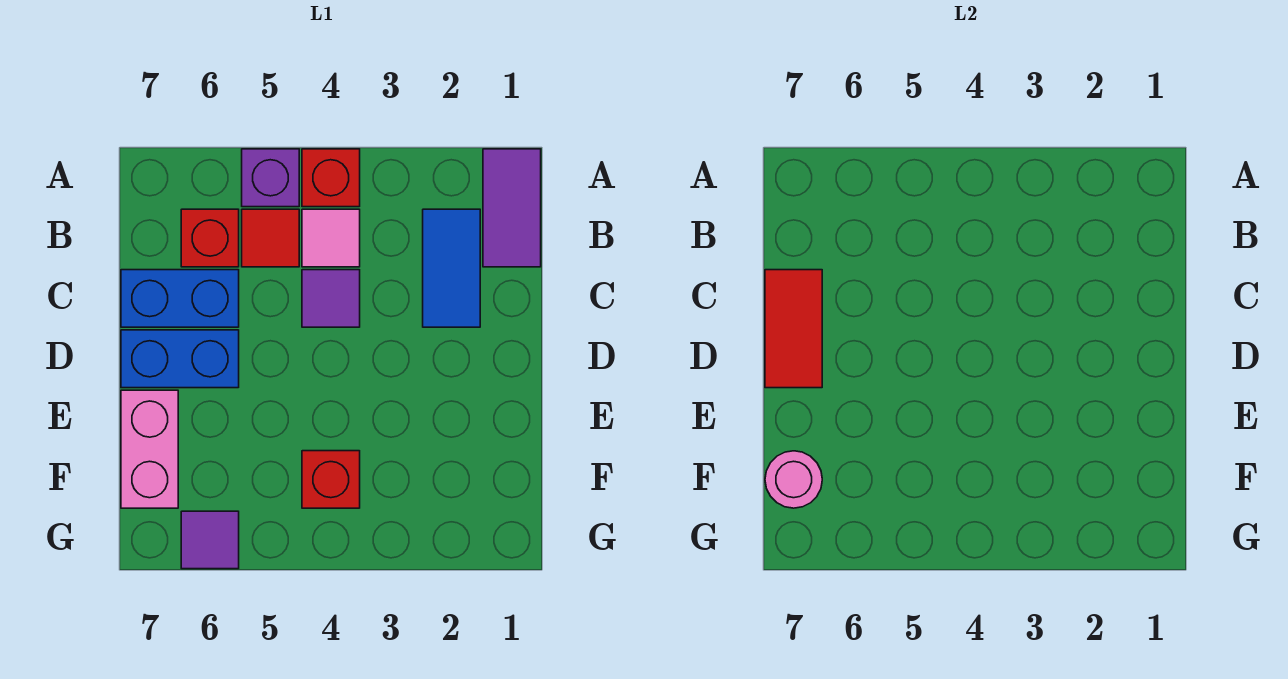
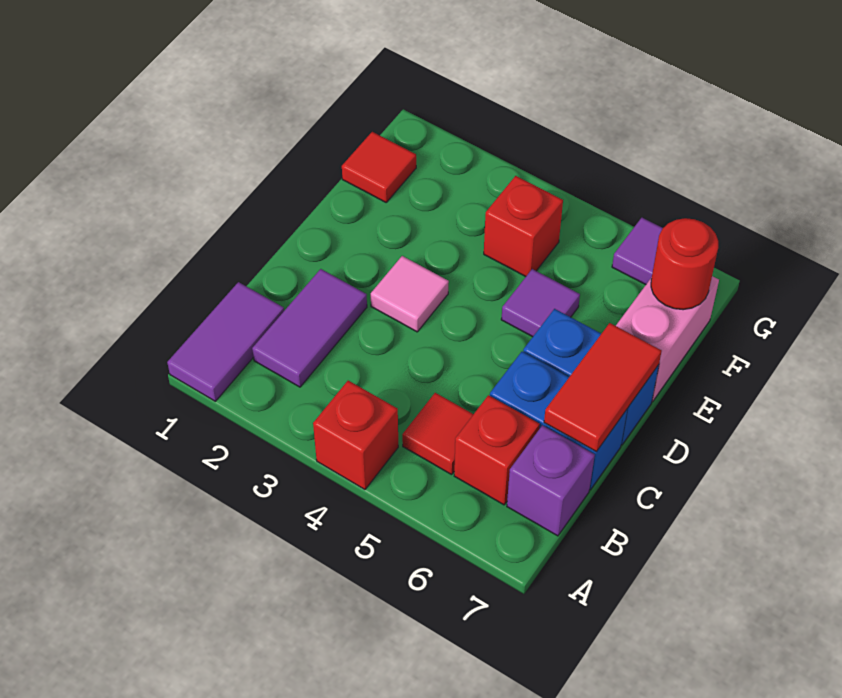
purple brick A5 level 1 -> purple brick B7 level 1
blue tile B2:C2 level 1 -> purple tile B2:C2 level 1
pink tile B4 level 1 -> pink tile D3 level 1
purple tile C4 level 1 -> purple tile E5 level 1
none -> red tile F1 level 1
pink round brick F7 level 2 -> red round brick F7 level 2

